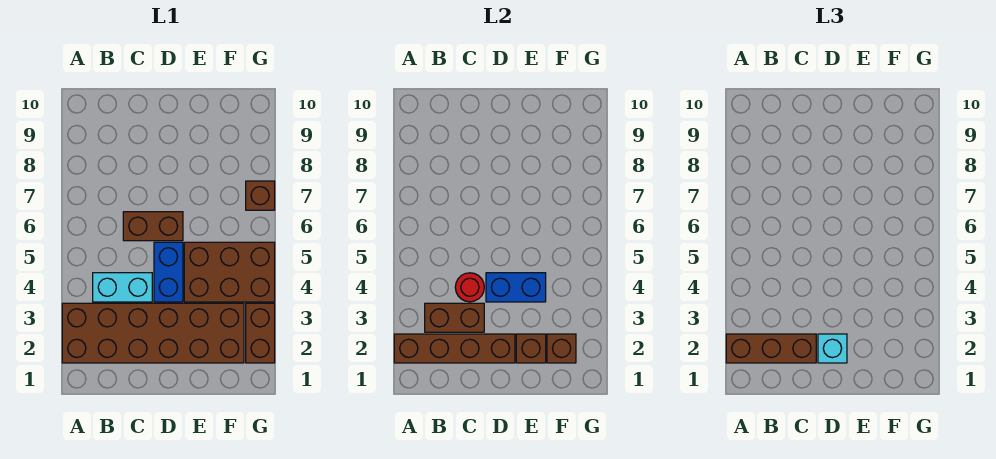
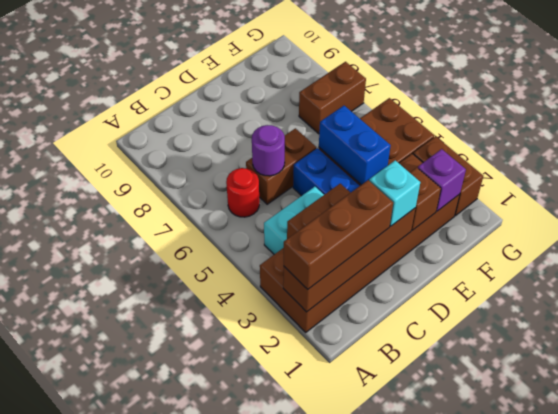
red round brick C4 level 2 -> red round brick B6 level 1
none -> purple round brick C6 level 2
blue brick D4:E4 level 2 -> blue brick E4:E5 level 2
brown brick F2 level 2 -> purple brick F2 level 2
brown brick G7 level 1 -> brown brick F7:G7 level 1

